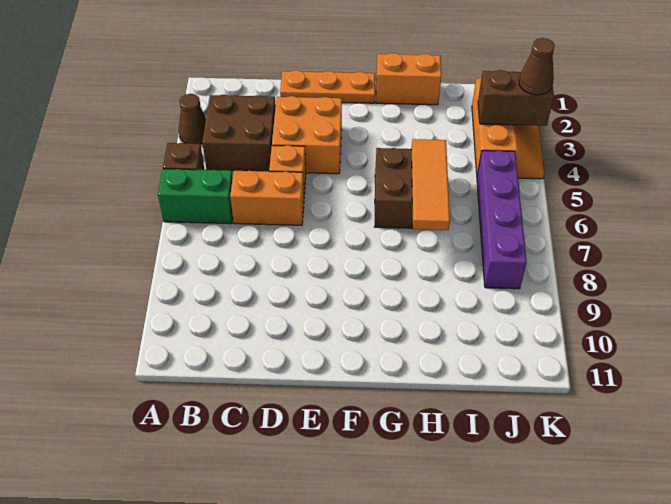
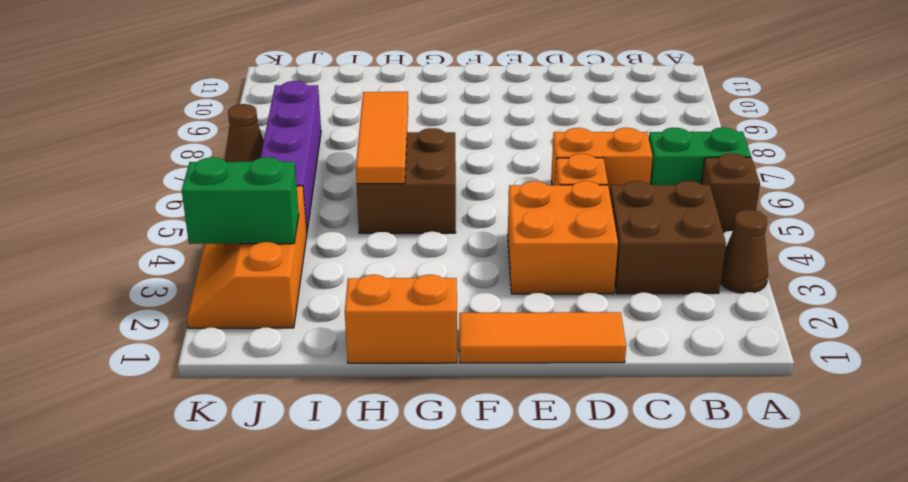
orange plate D1:F1 level 1 -> orange tile D1:F1 level 1
brown brick J3:K3 level 2 -> green brick J3:K3 level 2
brown cone K3 level 3 -> brown cone K7 level 1

